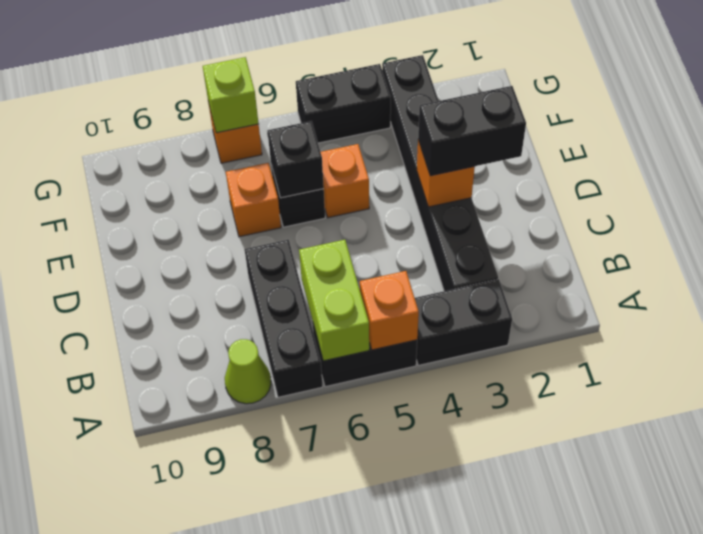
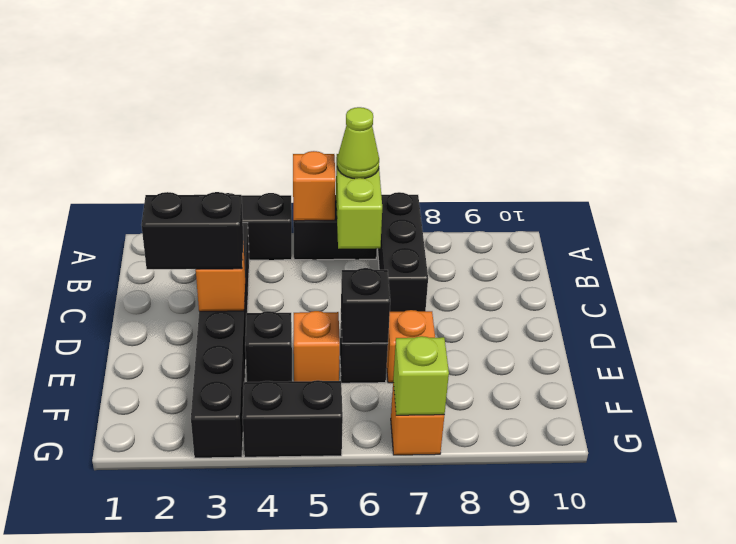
lime cone A8 level 1 -> lime cone A6 level 3
none -> black brick E4 level 1

